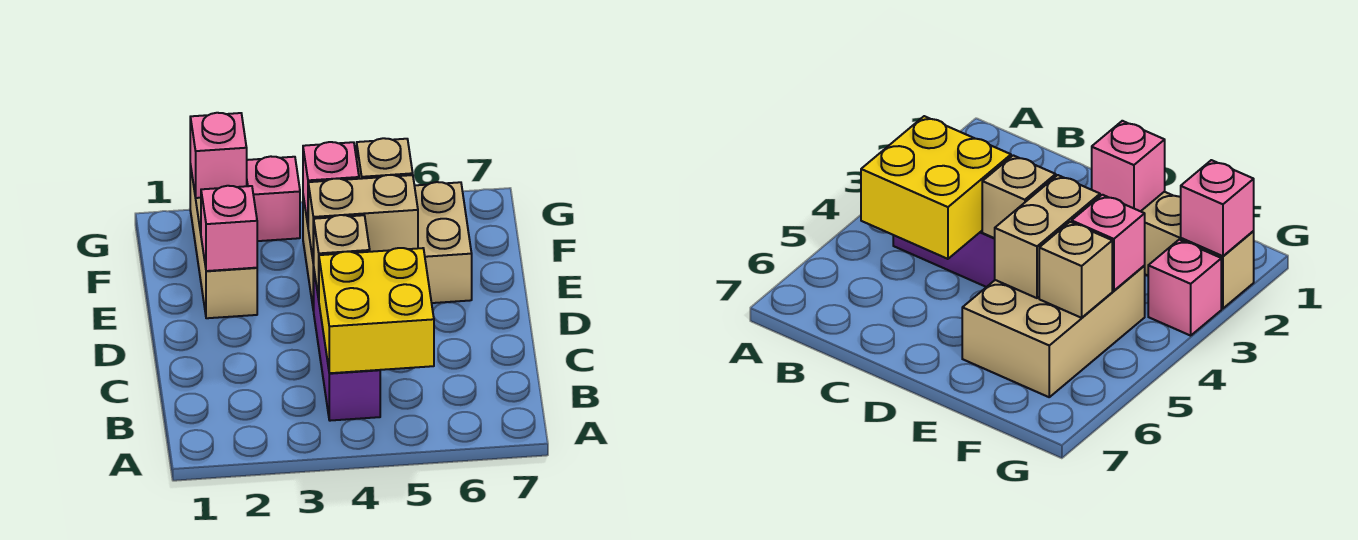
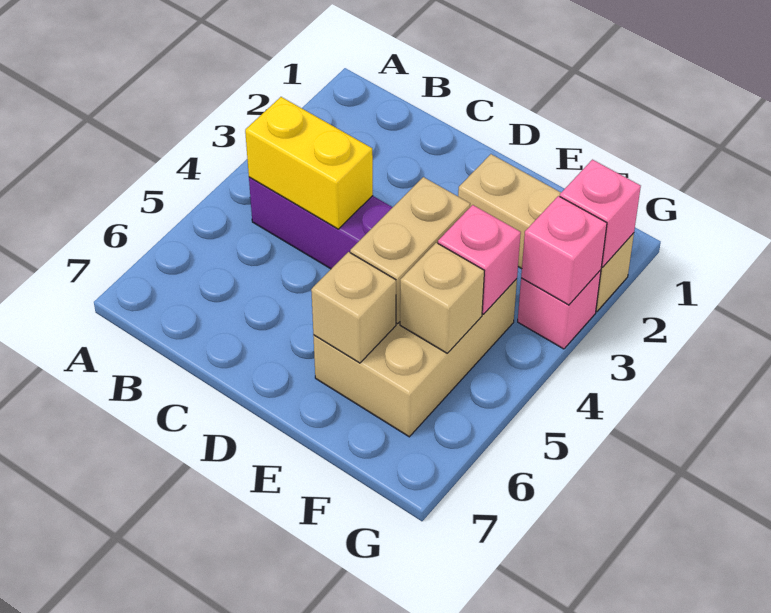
yellow brick B4:C5 level 2 -> yellow brick B4:C4 level 2
tan brick D4 level 2 -> tan brick E6 level 2
pink brick E2 level 2 -> pink brick G3 level 2

